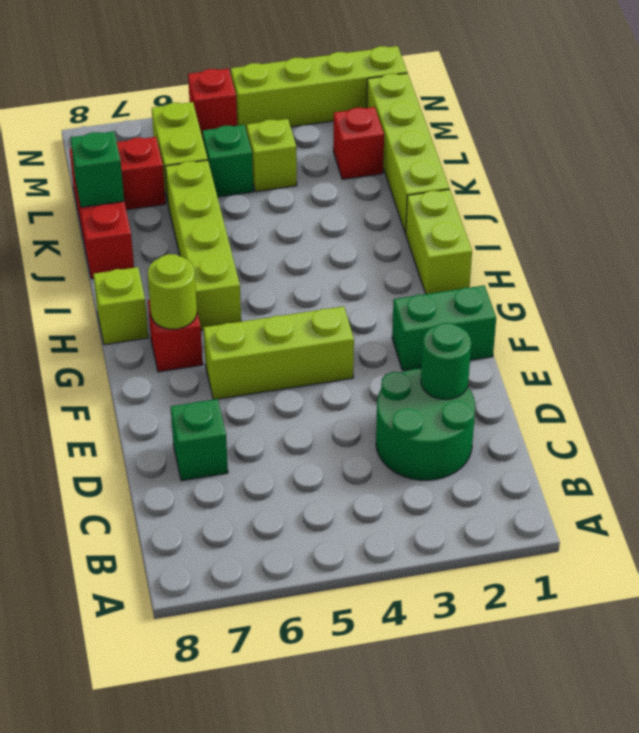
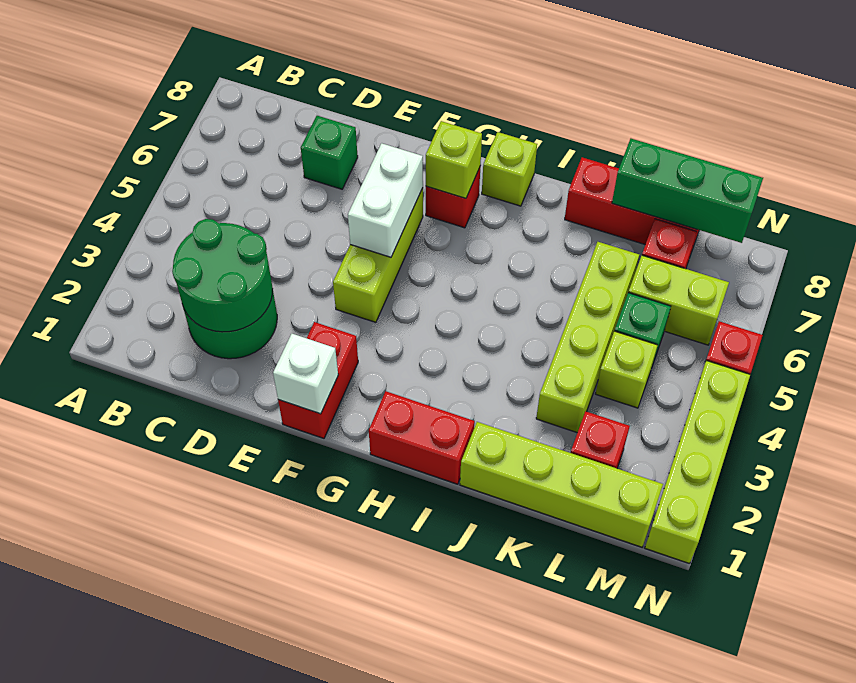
green round brick D2 level 2 -> green round brick C2:D3 level 2
green brick F1:F2 level 1 -> red brick F1:F2 level 1
none -> white brick F1 level 2
none -> white brick F5:F6 level 2
lime round brick G7 level 2 -> lime brick G7 level 2
lime brick H1:I1 level 1 -> red brick H1:I1 level 1
lime brick H6:K6 level 1 -> lime brick K3:K6 level 1
green brick K8 level 2 -> green brick K8:M8 level 2

